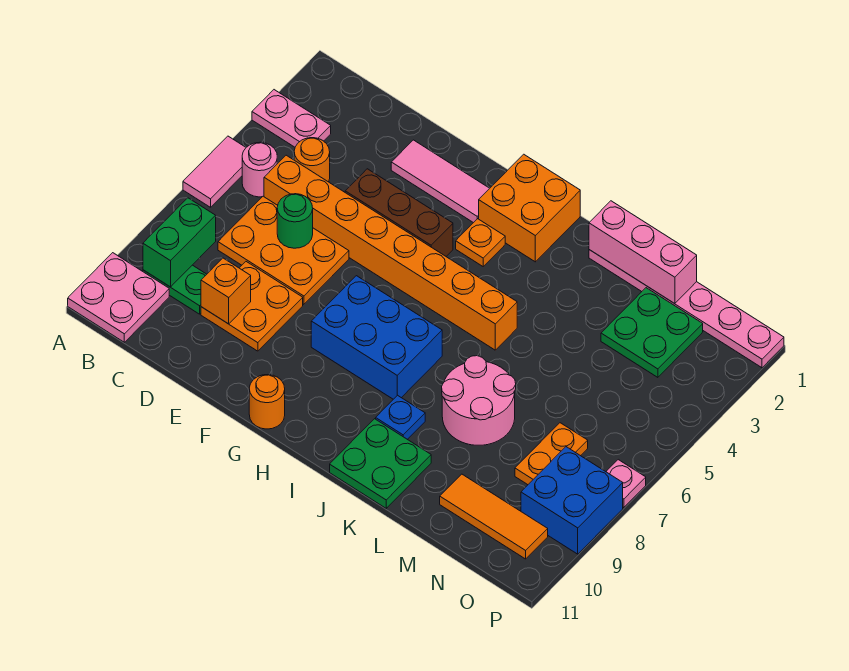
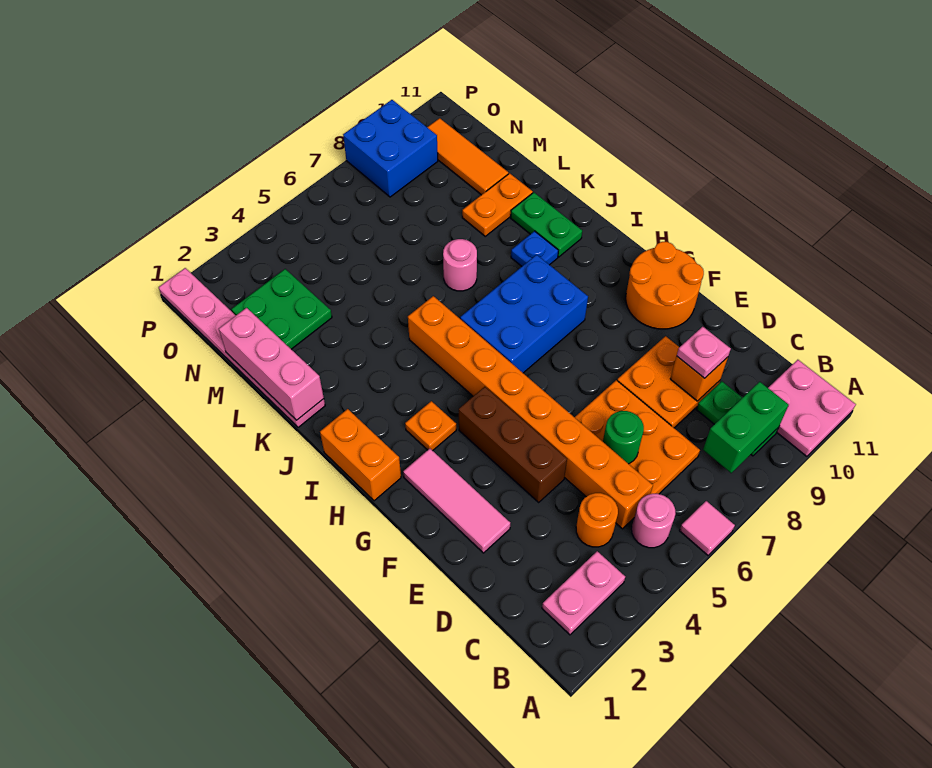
pink plate A3:B3 level 1 -> pink plate B2:B3 level 1
pink tile A5:A6 level 1 -> pink tile A6 level 1
blue brick G7:I8 level 1 -> blue brick H6:I8 level 1
orange round brick G11 level 1 -> orange round brick F10:G11 level 1
orange brick H1:I2 level 1 -> orange brick H1:I1 level 1
green plate J10:K11 level 1 -> green plate J10:K10 level 1
pink round brick K7:L8 level 1 -> pink round brick K7 level 1
orange plate N7:N8 level 1 -> orange plate L9:L10 level 1
pink plate P7 level 1 -> pink plate D9 level 3

